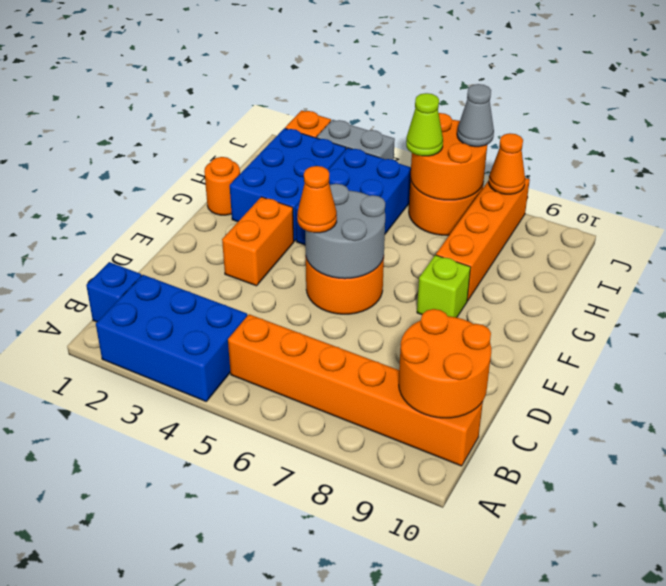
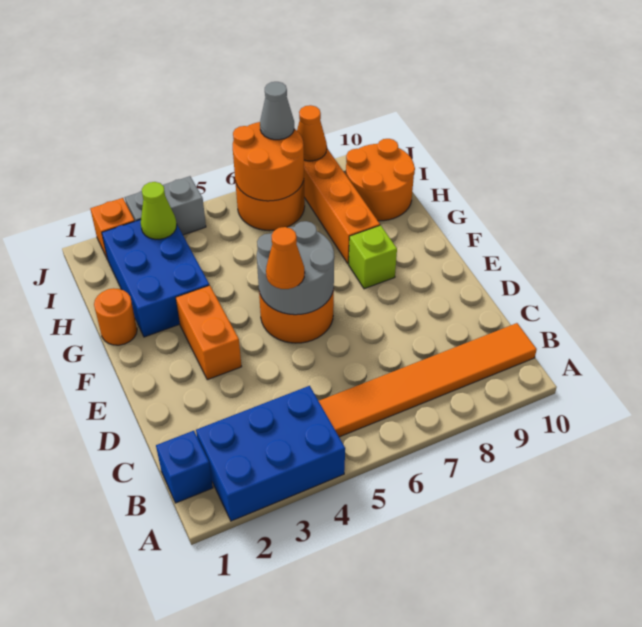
orange brick B5:B10 level 1 -> orange tile B5:B10 level 1
orange round brick B9:C10 level 2 -> orange round brick H9:I10 level 1
blue brick G4:I5 level 1 -> none
lime cone I6 level 3 -> lime cone I3 level 2

